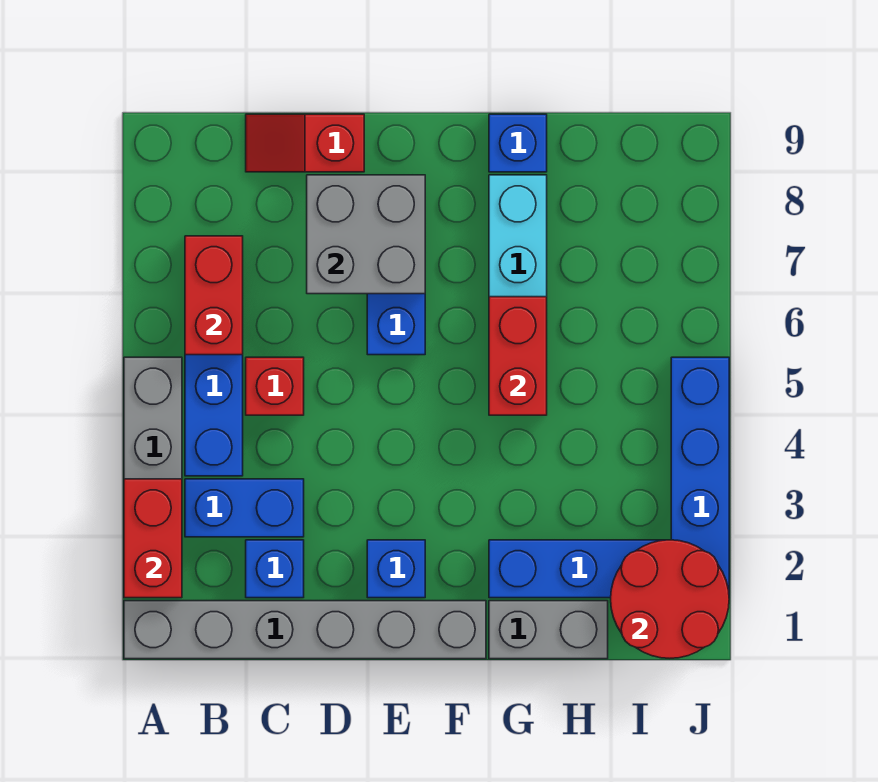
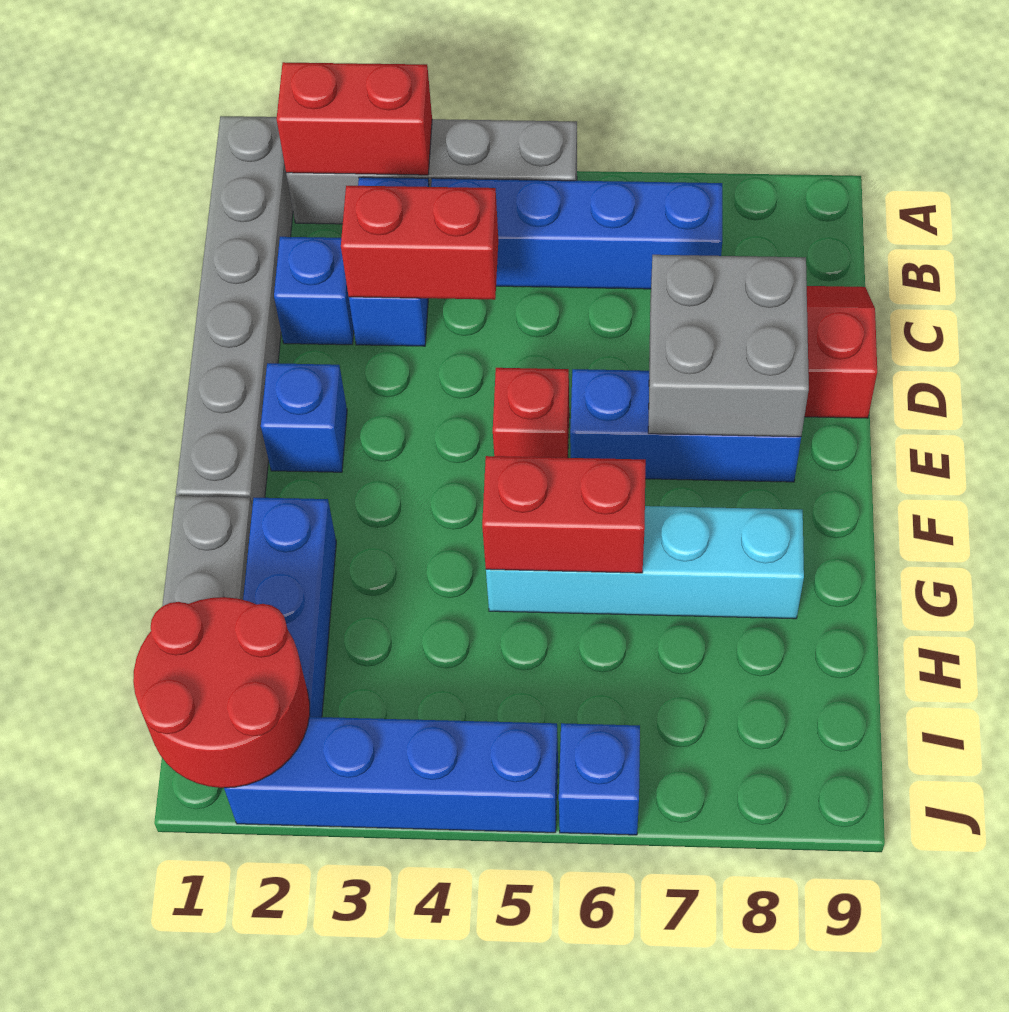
red brick B6:B7 level 2 -> red brick C3:C4 level 2
red brick C5 level 1 -> red brick E5 level 1
blue brick G9 level 1 -> blue brick J6 level 1

